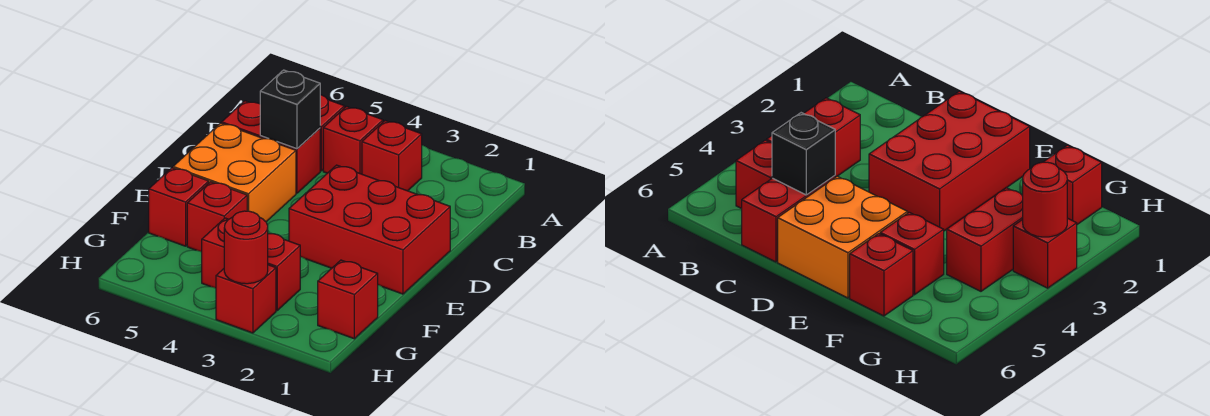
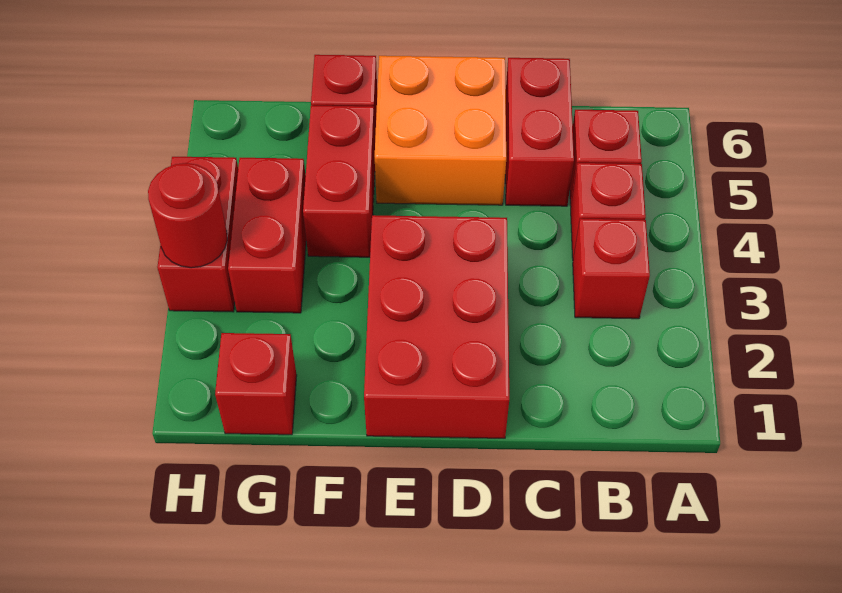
black brick C5 level 2 -> none
red brick F5 level 1 -> red brick F4:F5 level 1
red brick H3 level 1 -> red brick H3:H4 level 1

